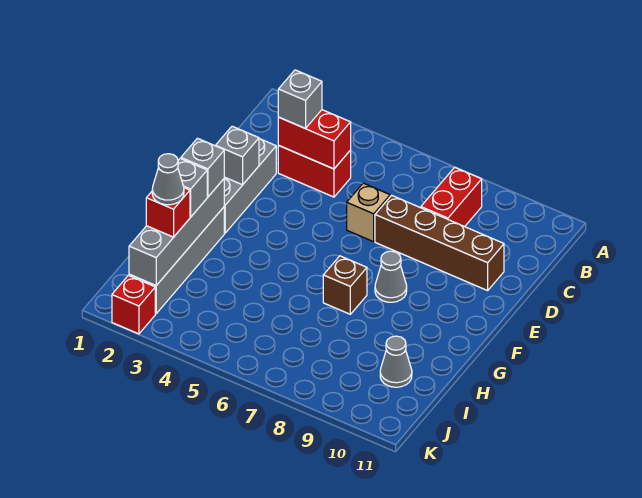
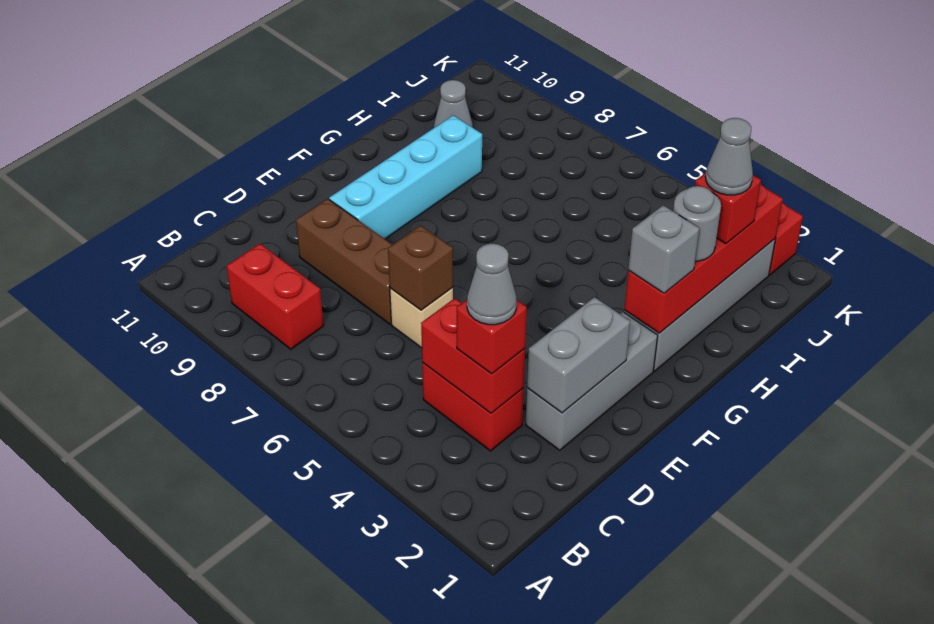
red brick B8:C8 level 1 -> red brick B8:B9 level 1
grey brick C3 level 3 -> red brick C3 level 3
brown brick D7:D10 level 1 -> brown brick D7:D9 level 1
grey brick E2 level 2 -> grey brick D2:E2 level 2
none -> cyan brick E9:H9 level 1
grey cone F8 level 1 -> grey cone C3 level 4
grey brick G2:J2 level 2 -> red brick G2:J2 level 2
brown brick G7 level 1 -> brown brick D6 level 2
grey brick H2 level 3 -> grey round brick H2 level 3

